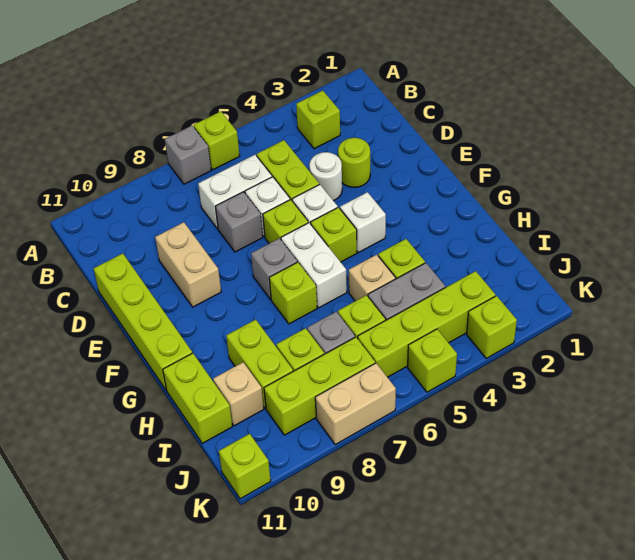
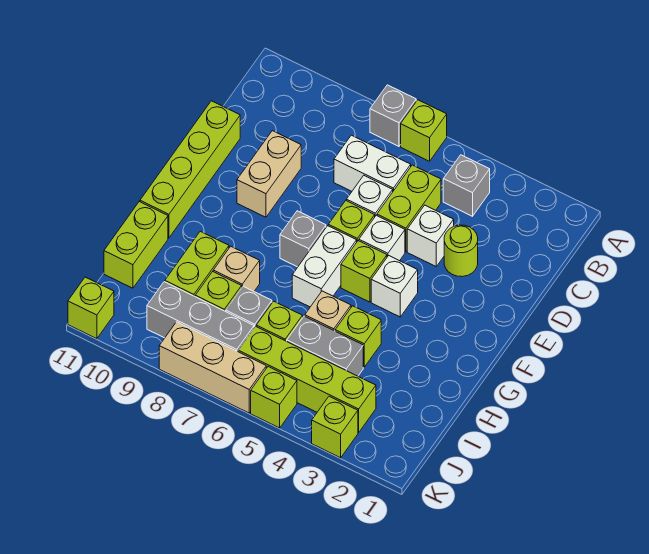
lime brick B3 level 1 -> none
white round brick D4 level 1 -> white brick D4 level 1
grey brick D7 level 1 -> grey brick B4 level 1
lime brick G7 level 1 -> none
tan brick I10 level 1 -> tan brick H8 level 1
lime brick J7:J9 level 1 -> grey brick J7:J9 level 1
tan brick K7:K8 level 1 -> tan brick K6:K8 level 1

